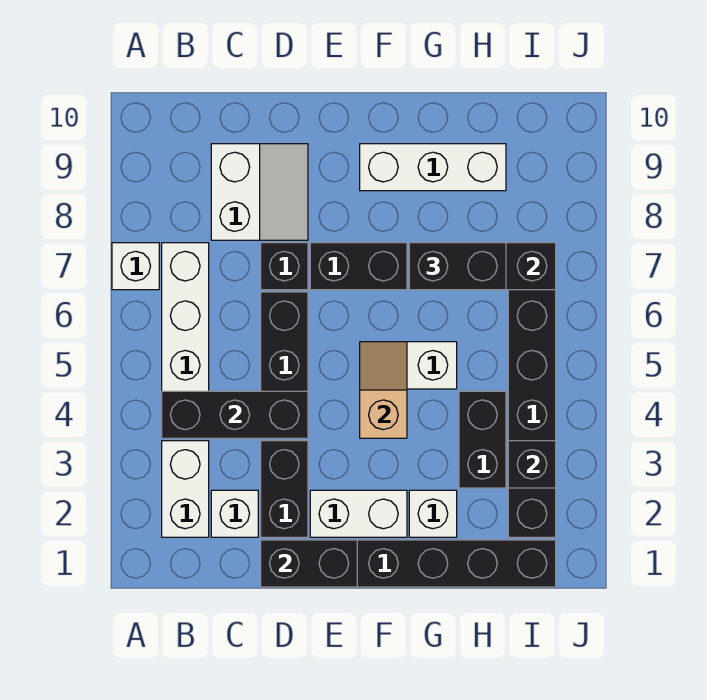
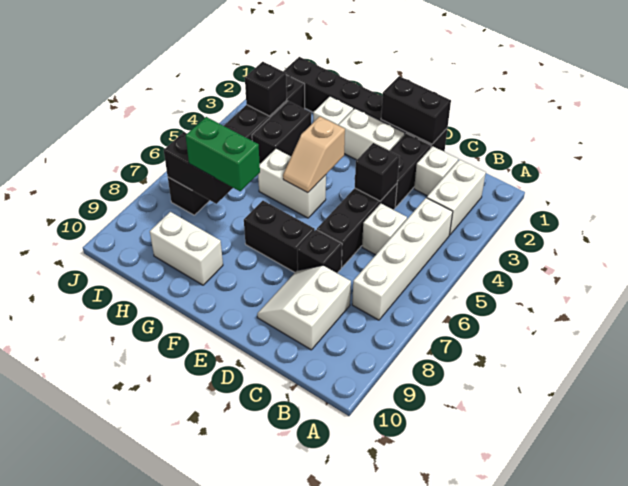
white brick A7 level 1 -> white brick C5 level 1
black brick B4:D4 level 2 -> black brick D4 level 2
white brick F9:H9 level 1 -> white brick G9:H9 level 1
black brick G7:H7 level 3 -> green brick G7:H7 level 3

